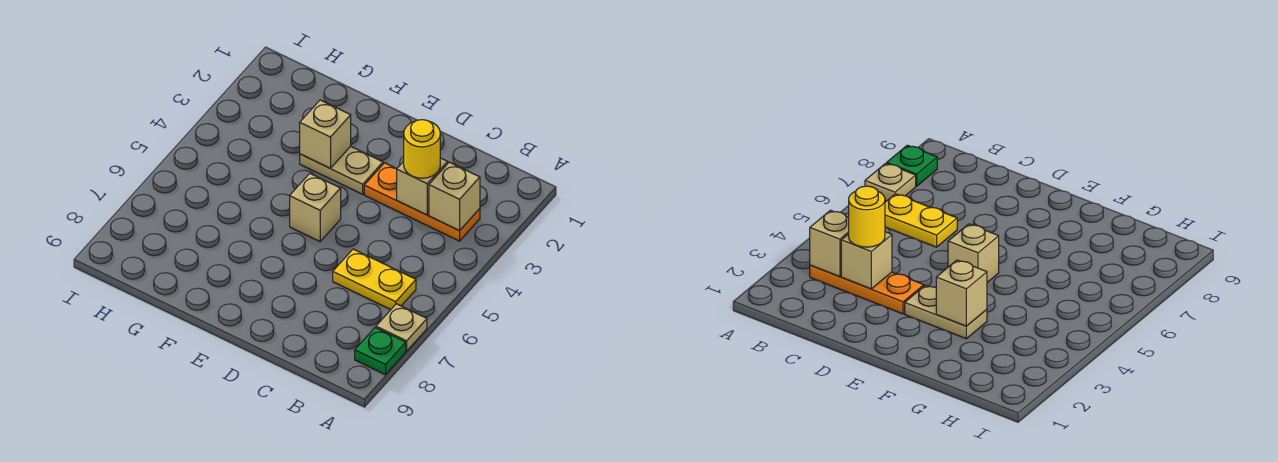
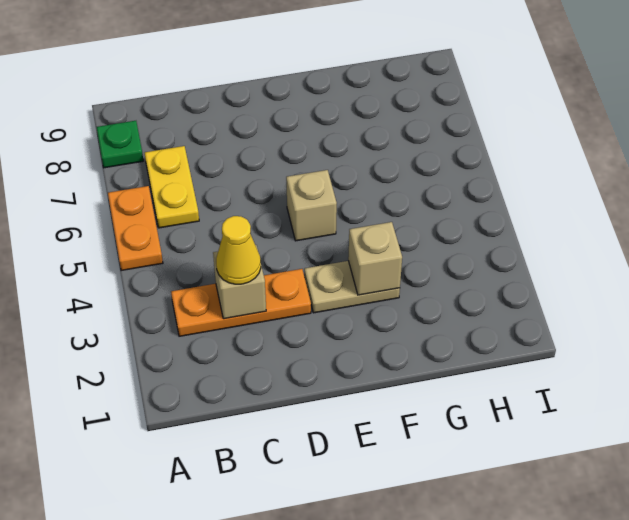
none -> orange plate A5:A6 level 1
tan plate A7 level 1 -> none
tan brick B3 level 2 -> none
yellow plate B6:C6 level 1 -> yellow plate B6:B7 level 1
yellow round brick C3 level 3 -> yellow cone C3 level 3

